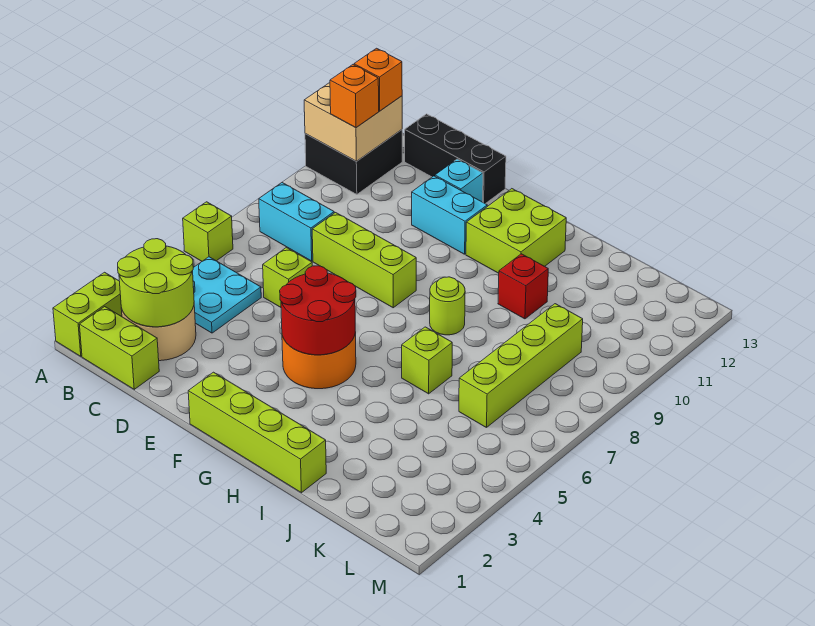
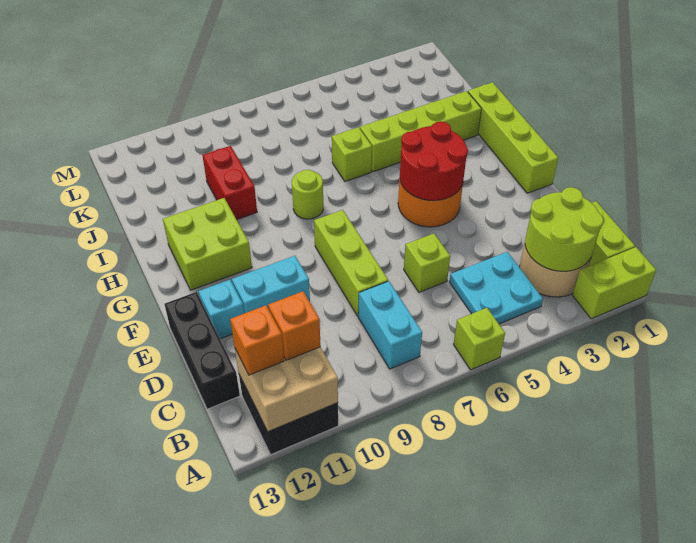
cyan brick E11:F11 level 1 -> cyan brick E10:E11 level 1
red brick I10 level 1 -> red brick I10:J10 level 1
lime brick K6:K9 level 1 -> lime brick I2:I5 level 1

